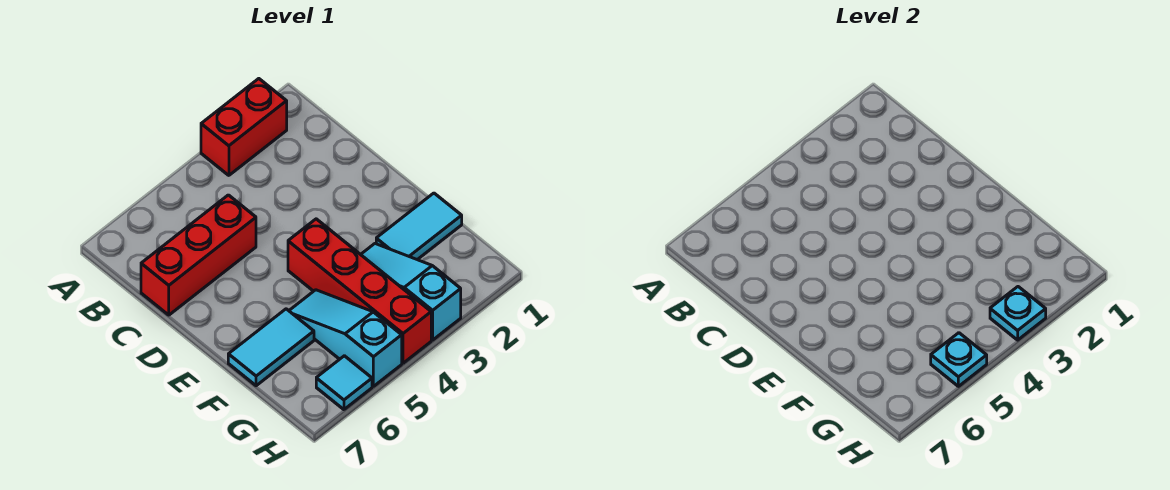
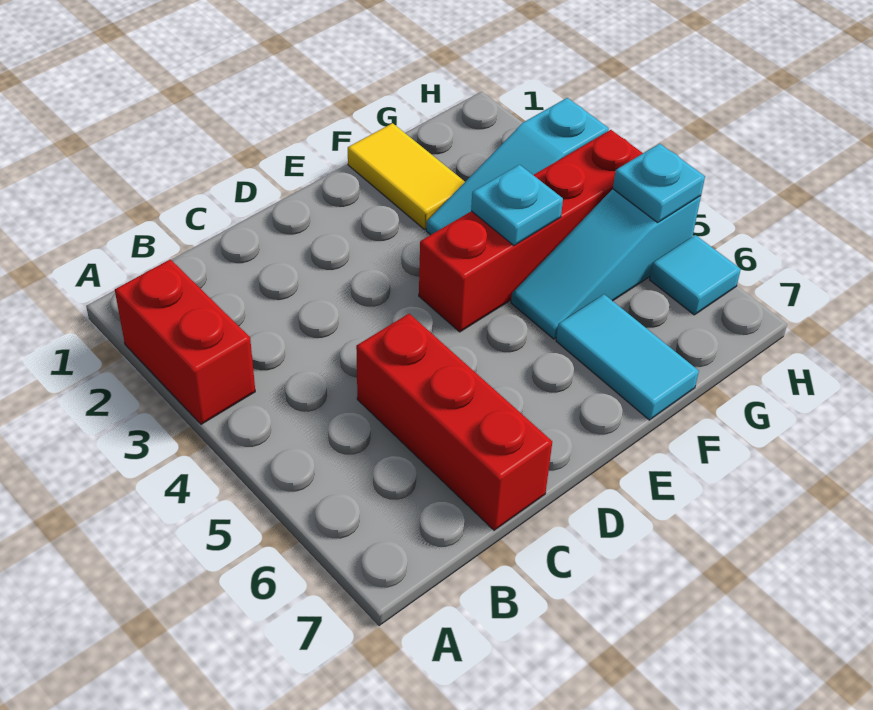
cyan tile F1:F2 level 1 -> yellow tile F1:F2 level 1
cyan plate H3 level 2 -> cyan plate F4 level 2

